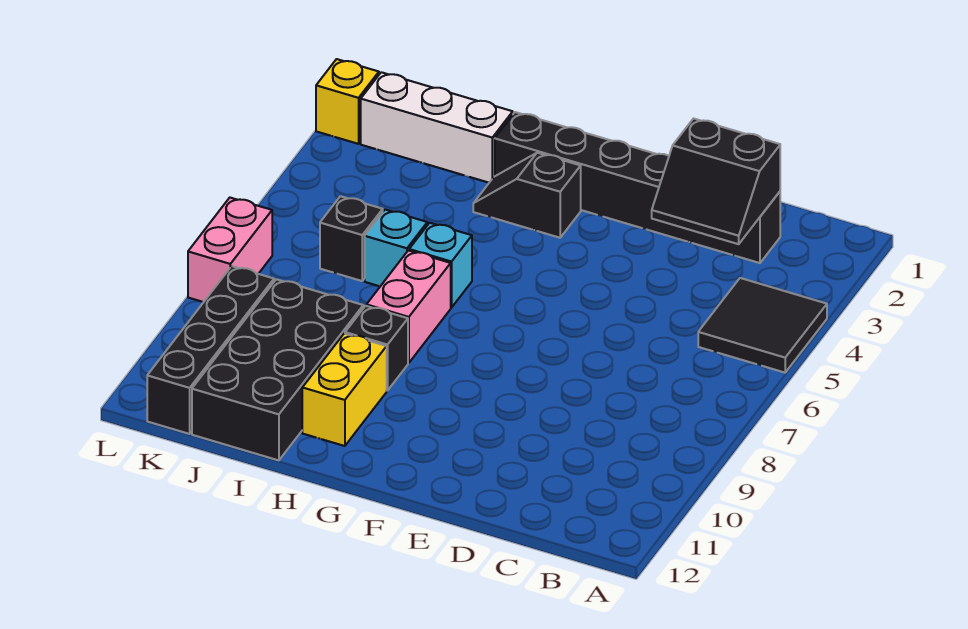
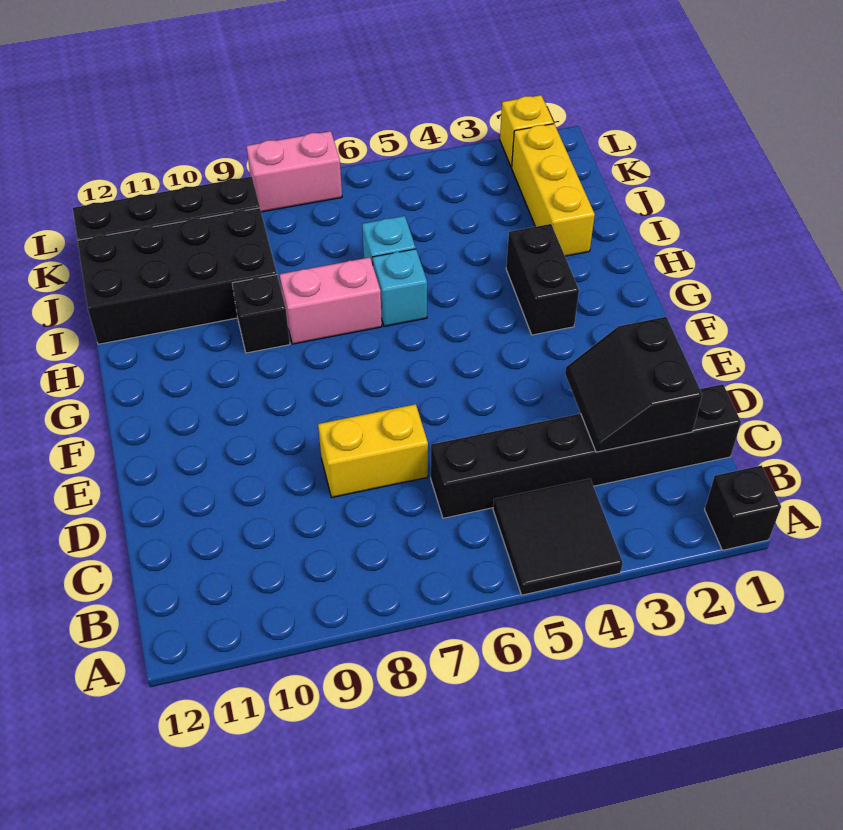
black brick C2:H2 level 1 -> black brick C1:C6 level 1
black slope G3:H3 level 1 top G -> black brick G3:H3 level 1
yellow brick H10:H11 level 1 -> yellow brick D7:D8 level 1
white brick I2:K2 level 1 -> yellow brick I2:K2 level 1
black brick J6 level 1 -> black brick A1 level 1

